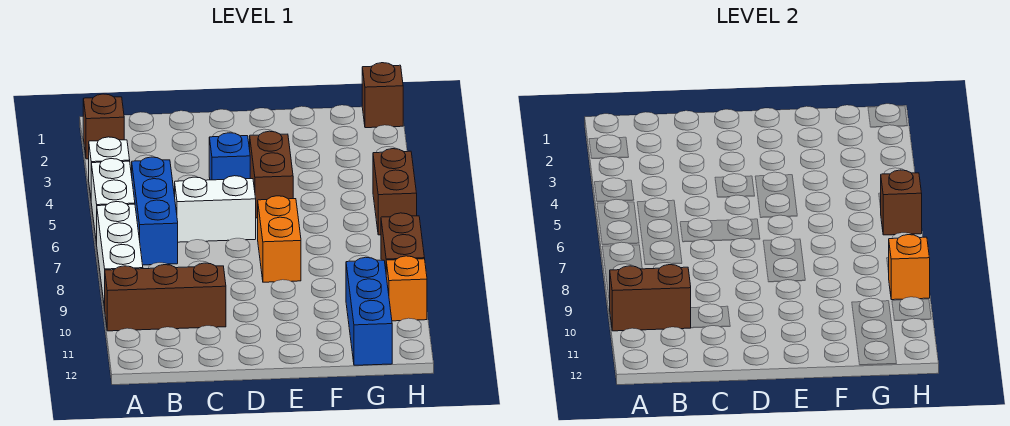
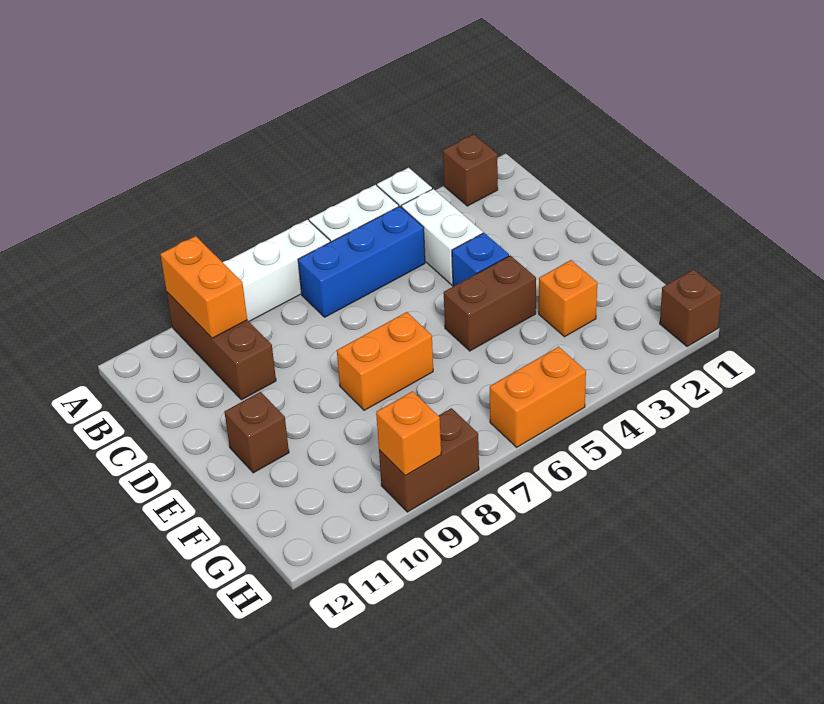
brown brick A10:B10 level 2 -> orange brick A10:B10 level 2
white brick C6:D6 level 1 -> white brick B4:C4 level 1
blue brick G10:G12 level 1 -> none
brown brick H5:H6 level 1 -> orange brick H5:H6 level 1
brown brick H6 level 2 -> brown brick E11 level 1
orange brick H10 level 1 -> orange brick F3 level 1

